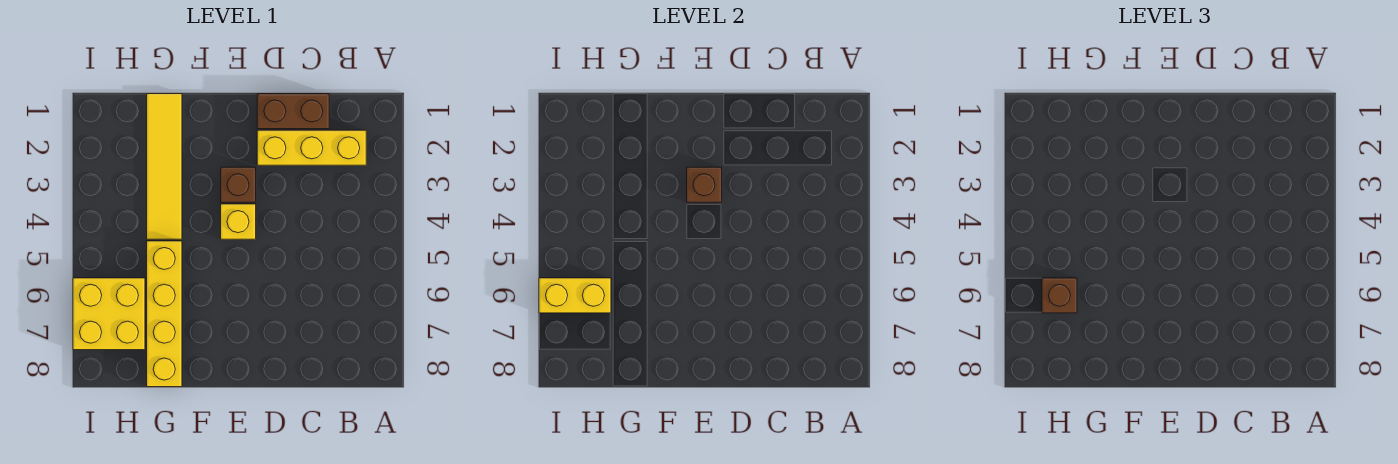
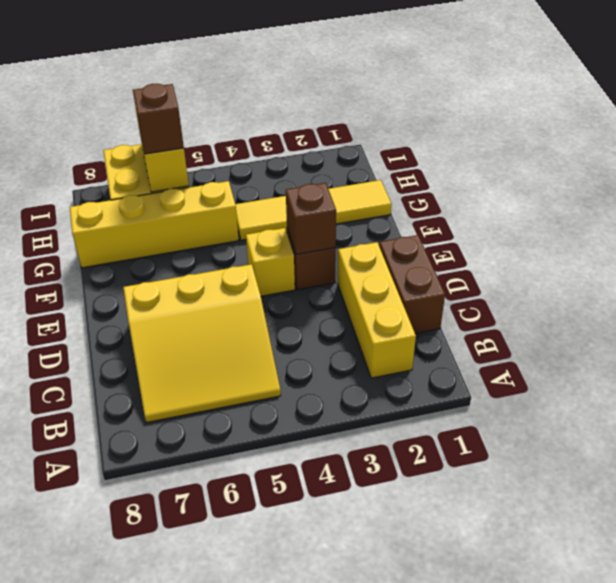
none -> yellow slope B5:D7 level 1 top D

